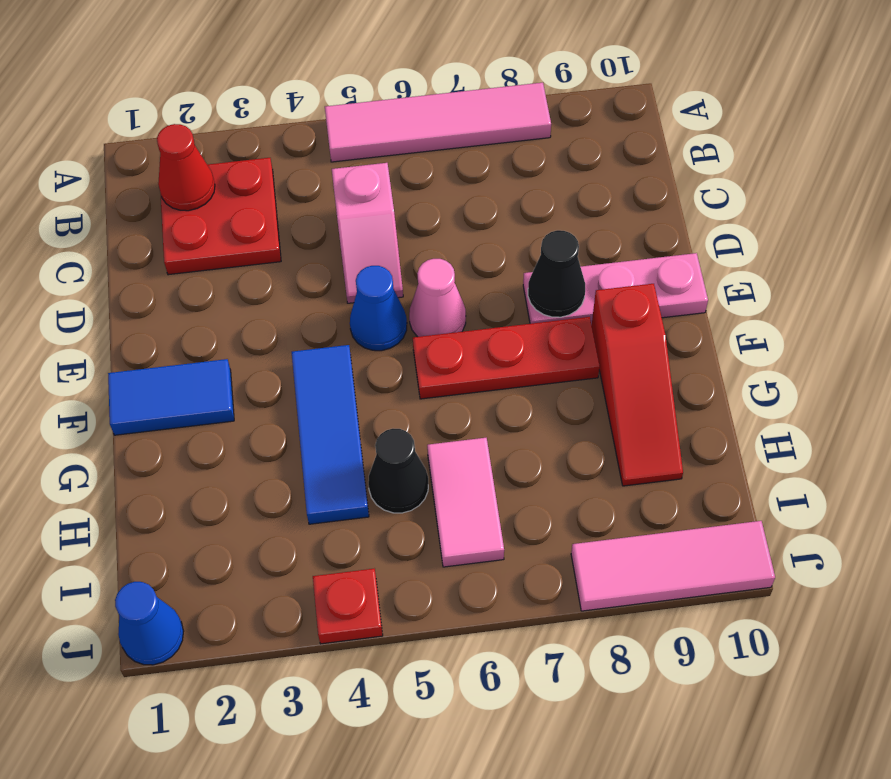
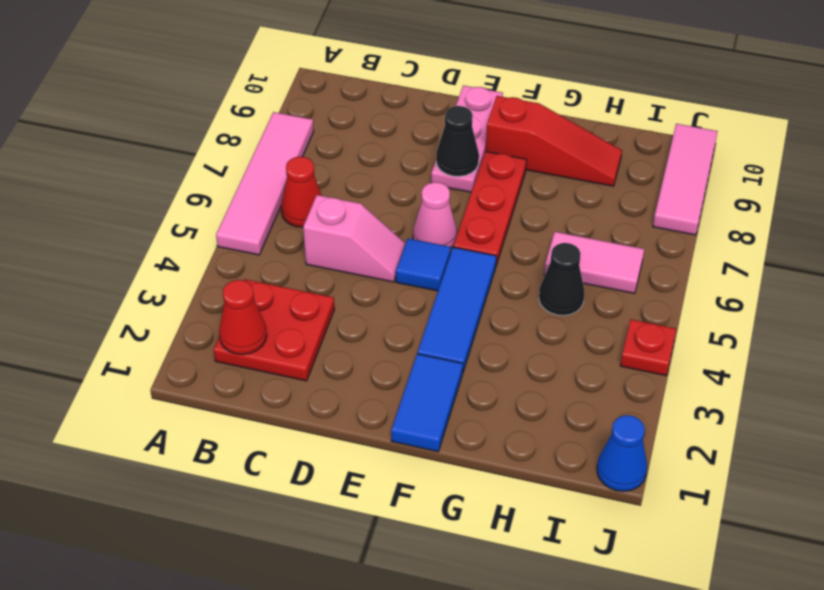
none -> red cone B6 level 1
blue cone E5 level 1 -> blue tile E5 level 1
blue tile F4:H4 level 1 -> blue tile F3:F5 level 1

